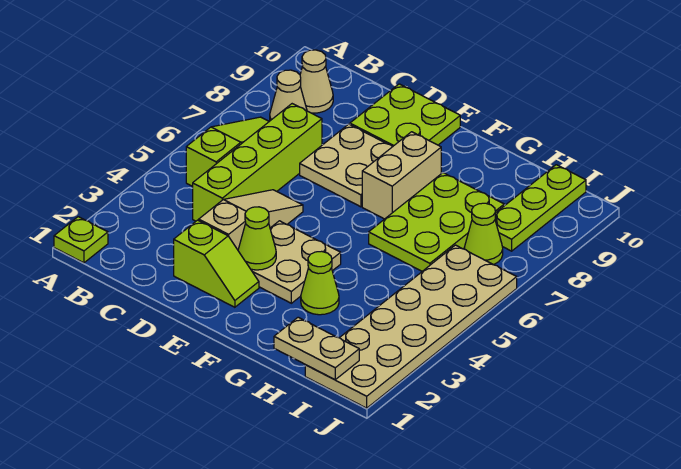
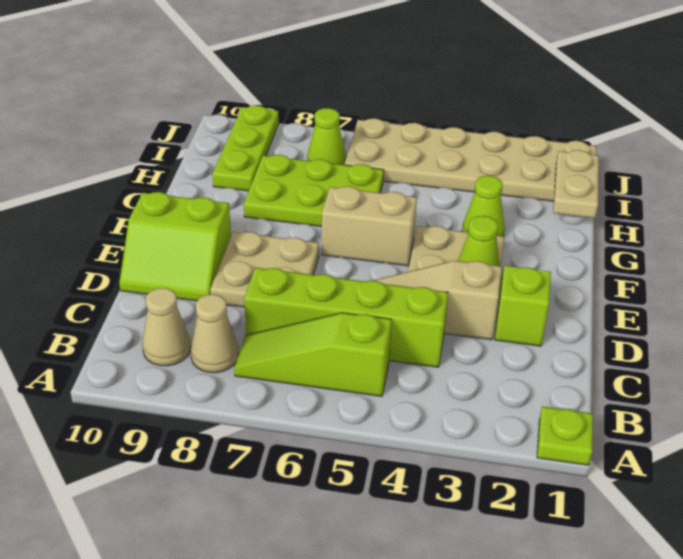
lime plate D9:E10 level 1 -> lime slope D9:E10 level 1 top E
tan brick F7:F8 level 1 -> tan brick F5:F6 level 1
lime plate I8:I10 level 1 -> lime plate H9:J9 level 1

